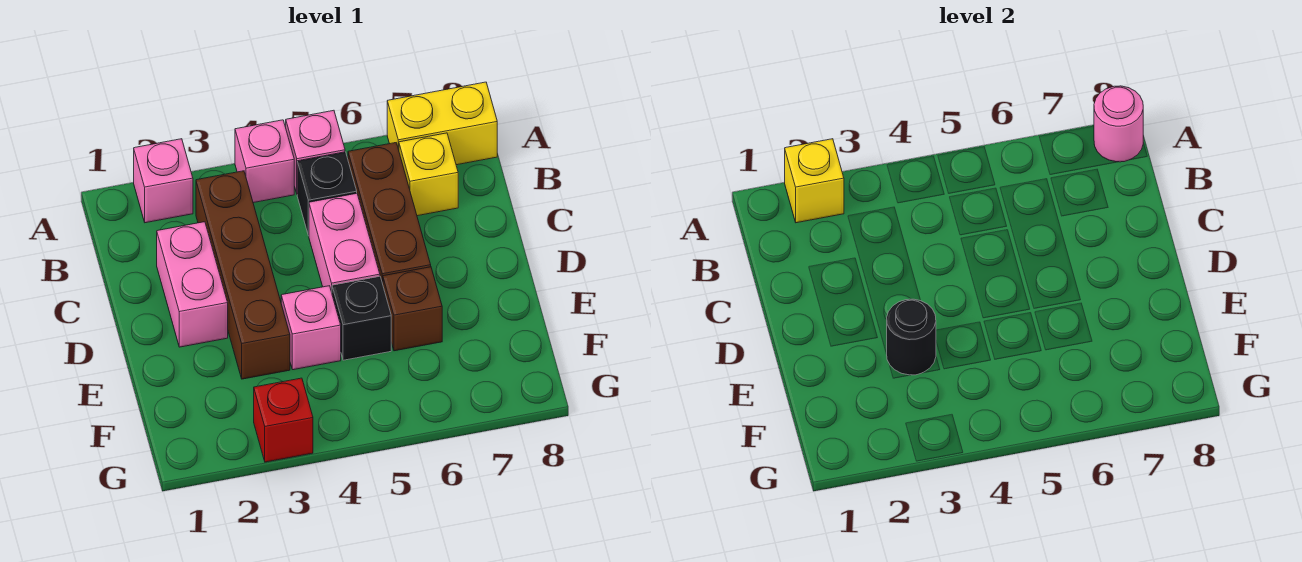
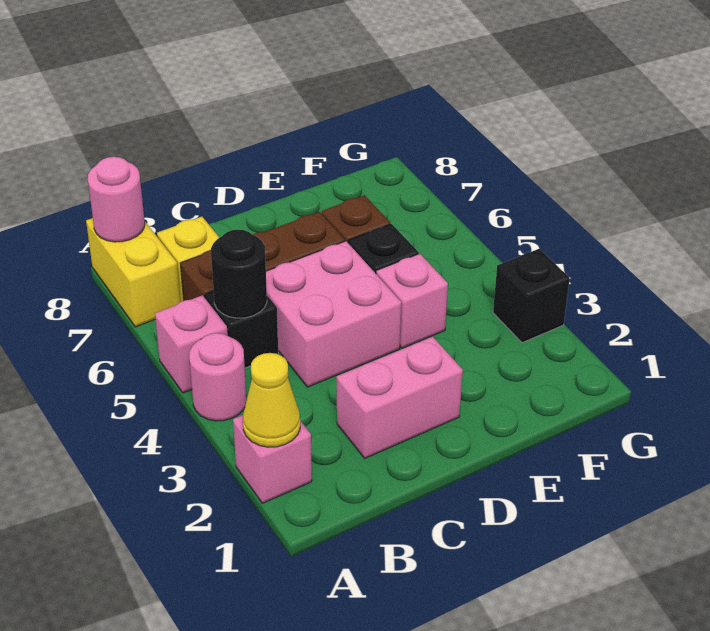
yellow brick A2 level 2 -> yellow cone A2 level 2
pink brick A4 level 1 -> pink round brick A4 level 1
brown brick B3:E3 level 1 -> none
pink brick C5:D5 level 1 -> pink brick C4:D5 level 1
black round brick E3 level 2 -> black round brick B5 level 2
red brick G3 level 1 -> black brick G3 level 1

